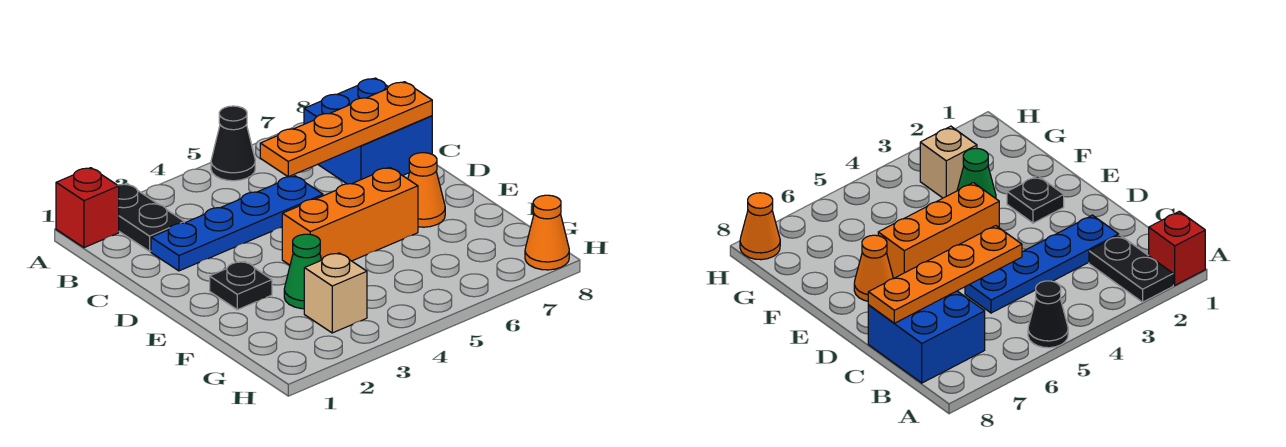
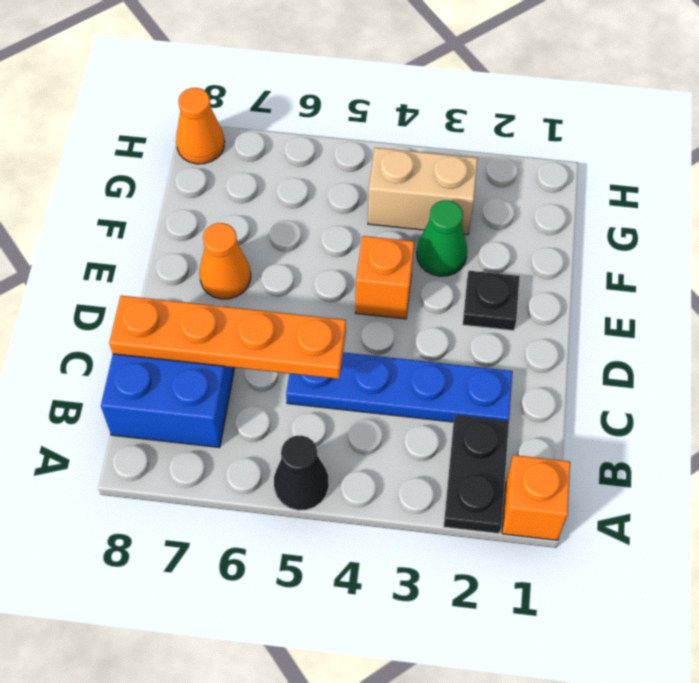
red brick A1 level 1 -> orange brick A1 level 1
orange brick E4:E6 level 1 -> orange brick E4 level 1
tan brick G3 level 1 -> tan brick G3:G4 level 1

